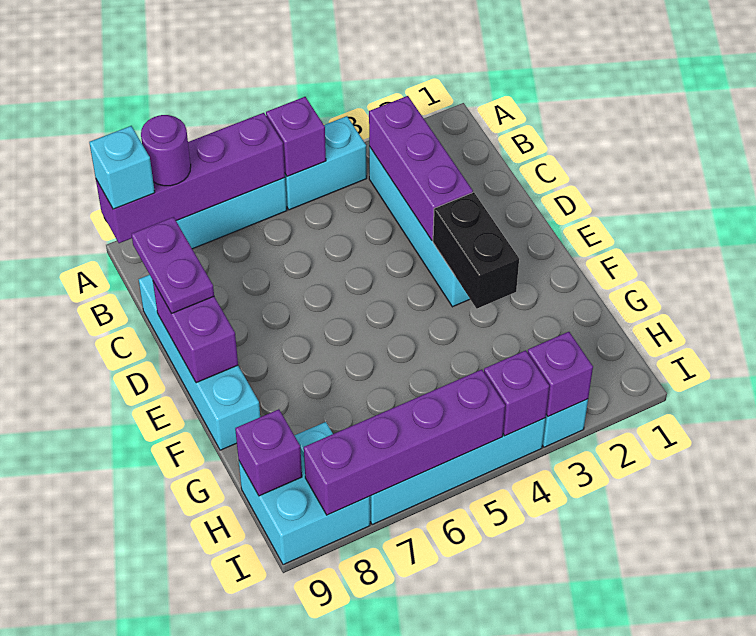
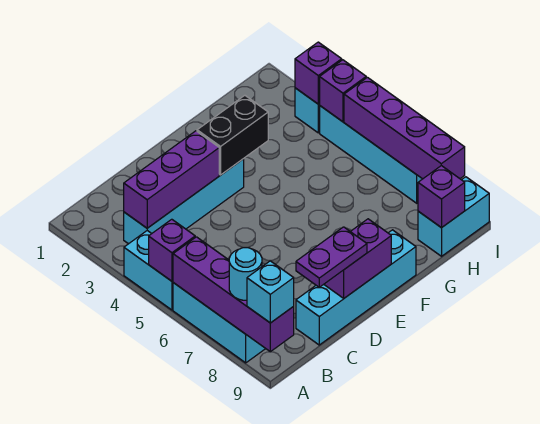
purple round brick A8 level 3 -> cyan round brick A8 level 3
cyan brick H8:I9 level 1 -> cyan brick H9:I9 level 1

